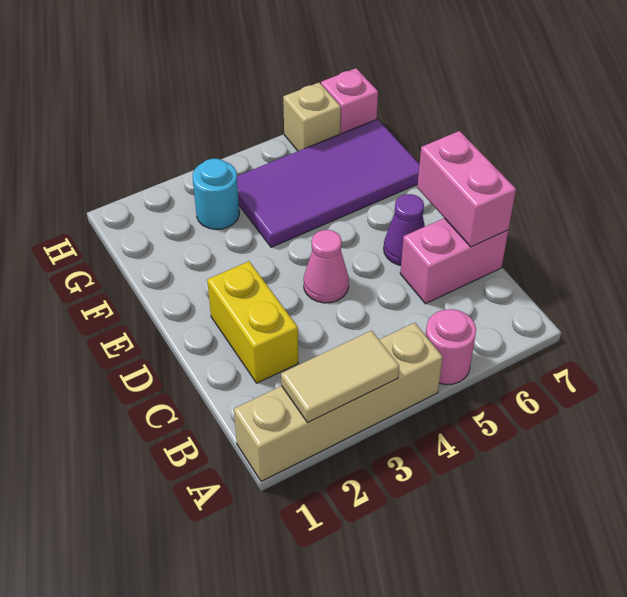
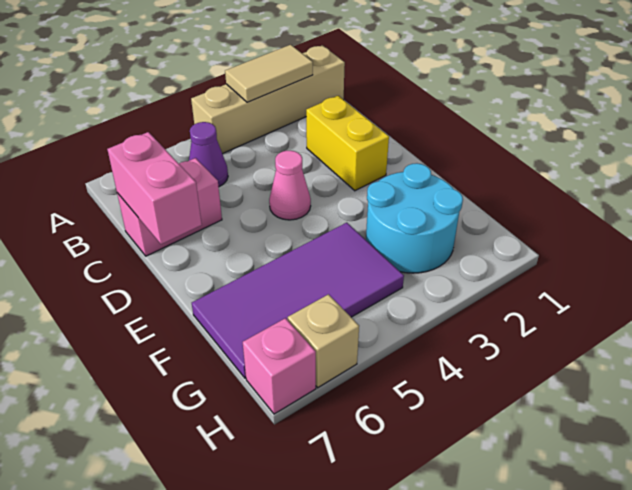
pink round brick A5 level 1 -> none
purple cone D6 level 1 -> purple cone B5 level 1
cyan round brick G3 level 1 -> cyan round brick F2:G3 level 1

